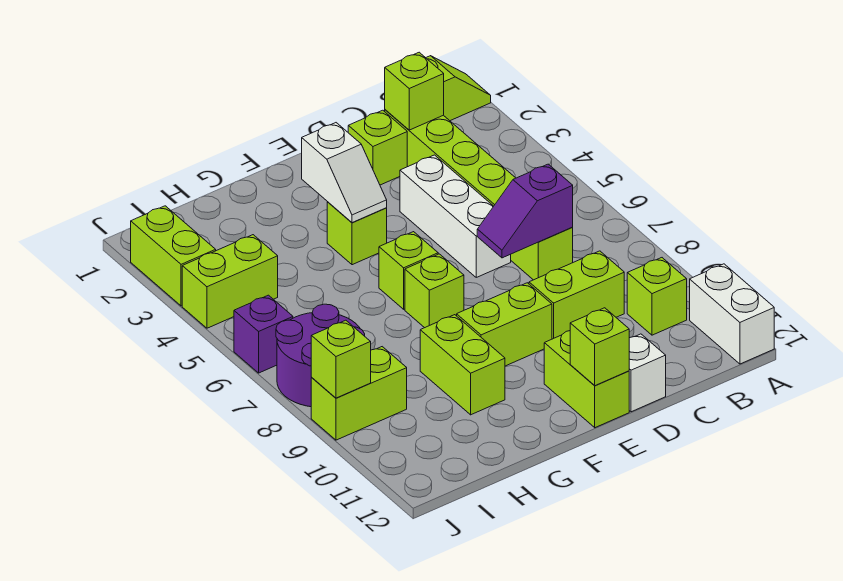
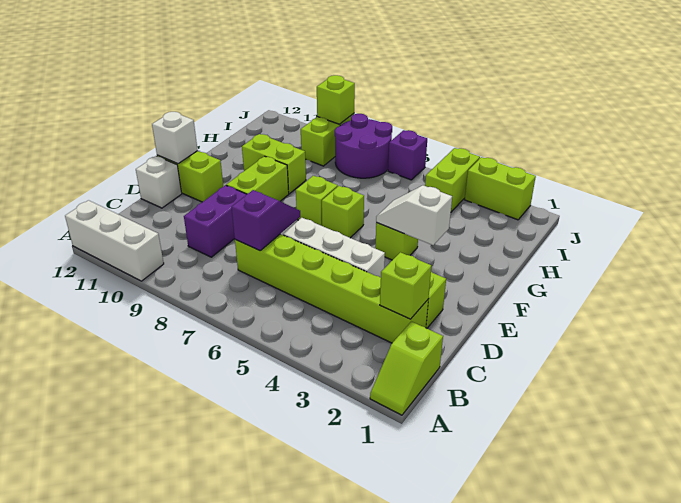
white brick A11:A12 level 1 -> white brick A10:A12 level 1
lime brick B10 level 1 -> none
lime brick C9:D9 level 1 -> purple brick C9:D9 level 1
lime brick E12 level 2 -> white brick E12 level 2

